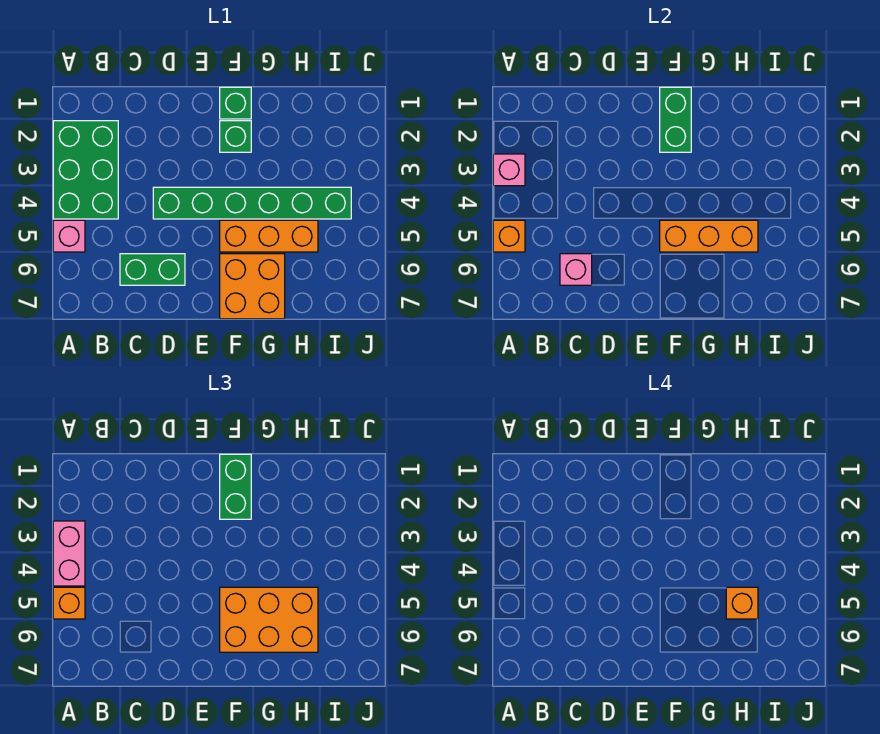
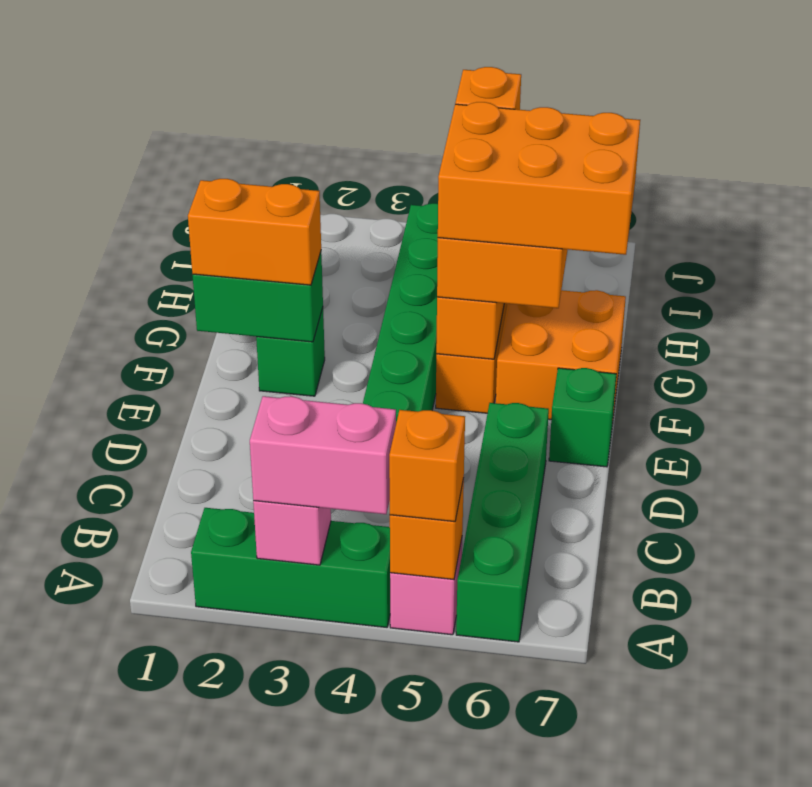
green brick A2:B4 level 1 -> green brick A2:A4 level 1
green brick C6:D6 level 1 -> green brick A6:D6 level 1
pink brick C6 level 2 -> none
green brick F1 level 1 -> green brick E7 level 1
green brick F1:F2 level 3 -> orange brick F1:F2 level 3
none -> orange brick F5:G7 level 4

